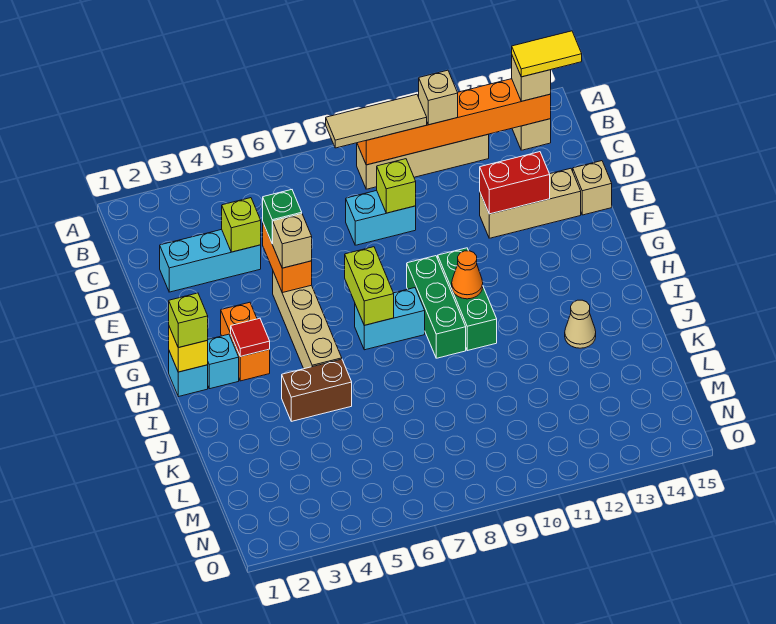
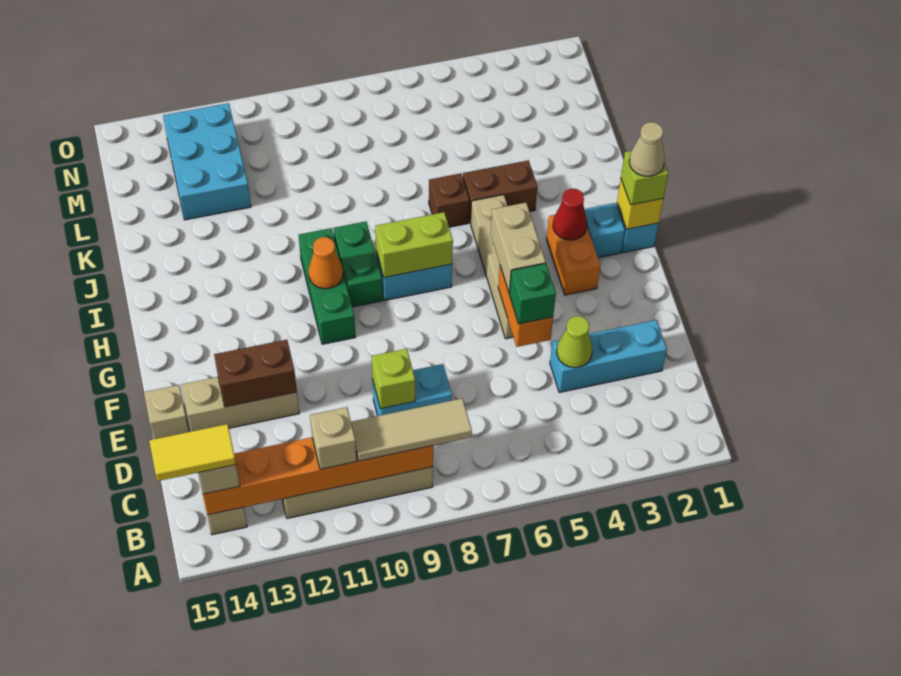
lime brick D4 level 2 -> lime cone D4 level 2
red brick E12:E13 level 2 -> brown brick E12:E13 level 2
tan brick F5 level 3 -> tan brick F5:G5 level 3
lime brick G7:H7 level 2 -> lime brick H7:H8 level 2
green brick G9:I9 level 1 -> green brick H9:I9 level 1
red tile H3 level 2 -> red cone H3 level 2
none -> brown brick J6 level 1
tan cone J13 level 1 -> tan cone H1 level 4
none -> cyan brick L12:N13 level 1

